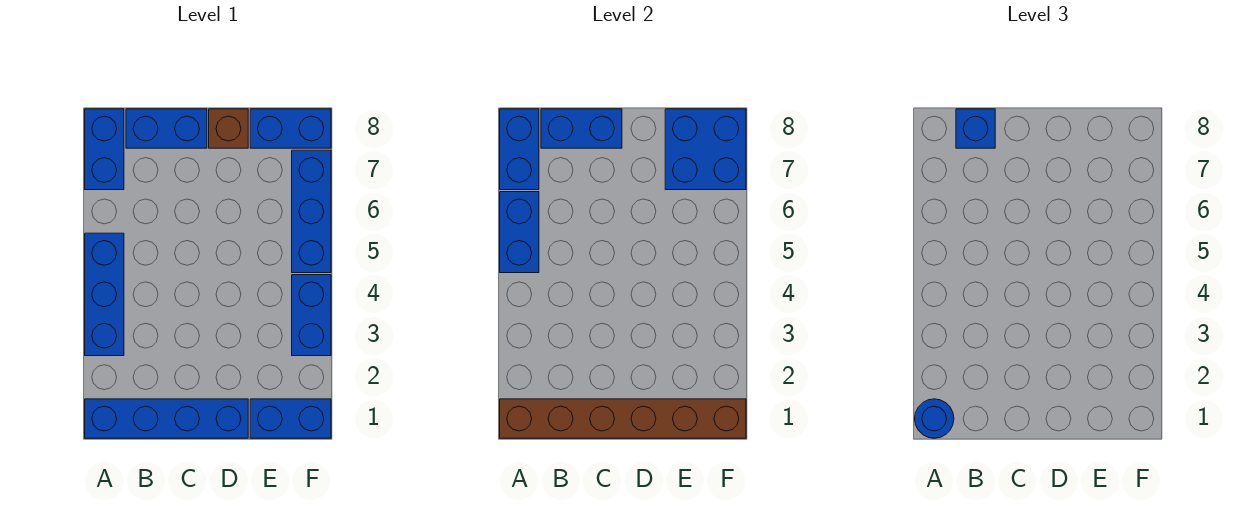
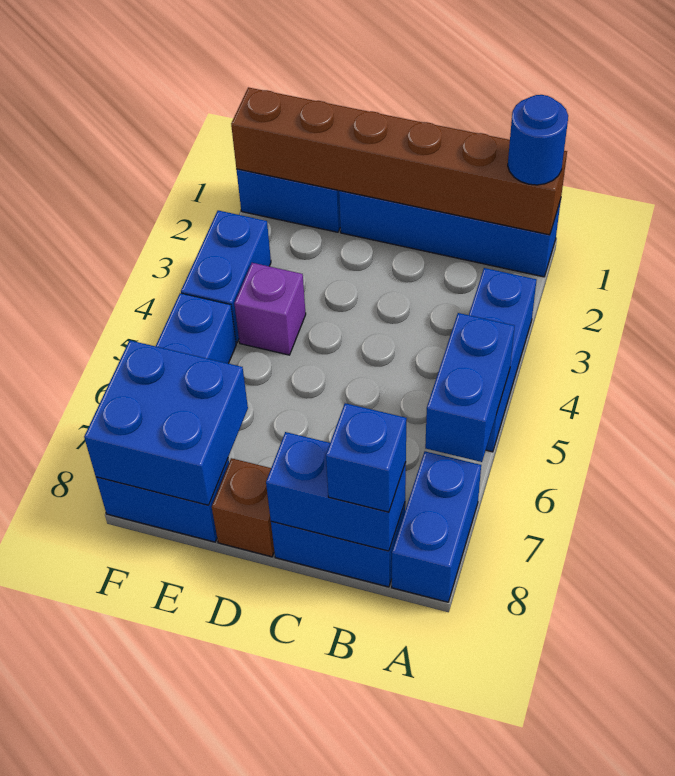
blue brick A7:A8 level 2 -> none
none -> purple brick E4 level 1

